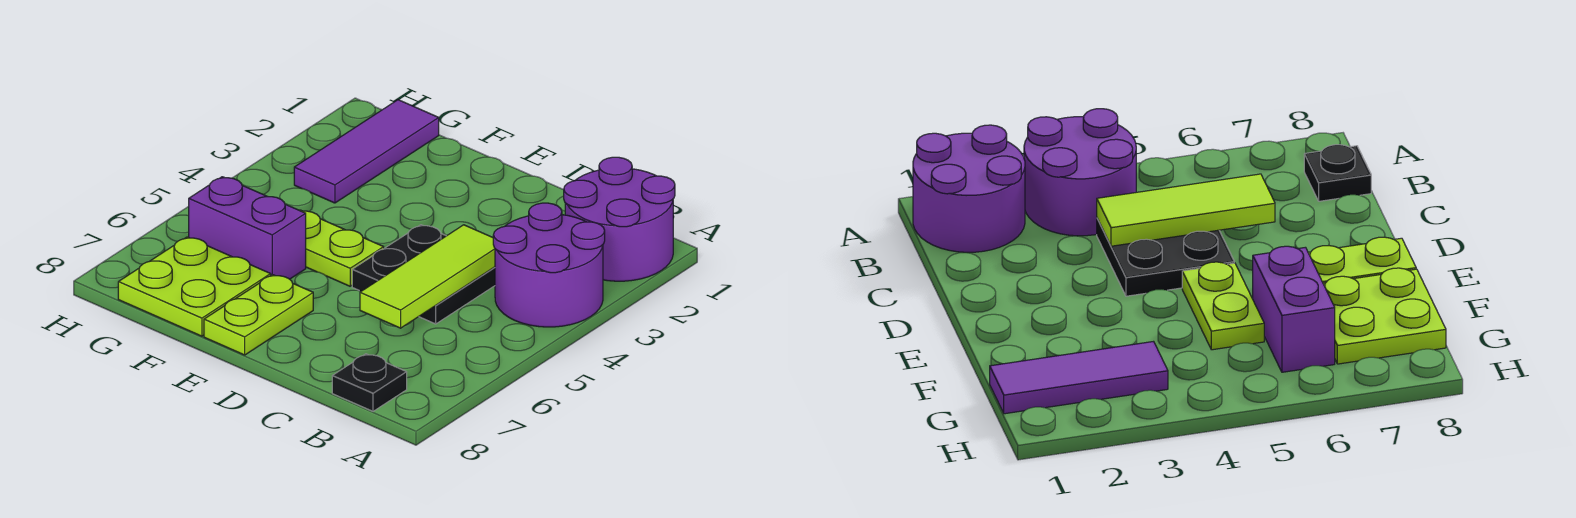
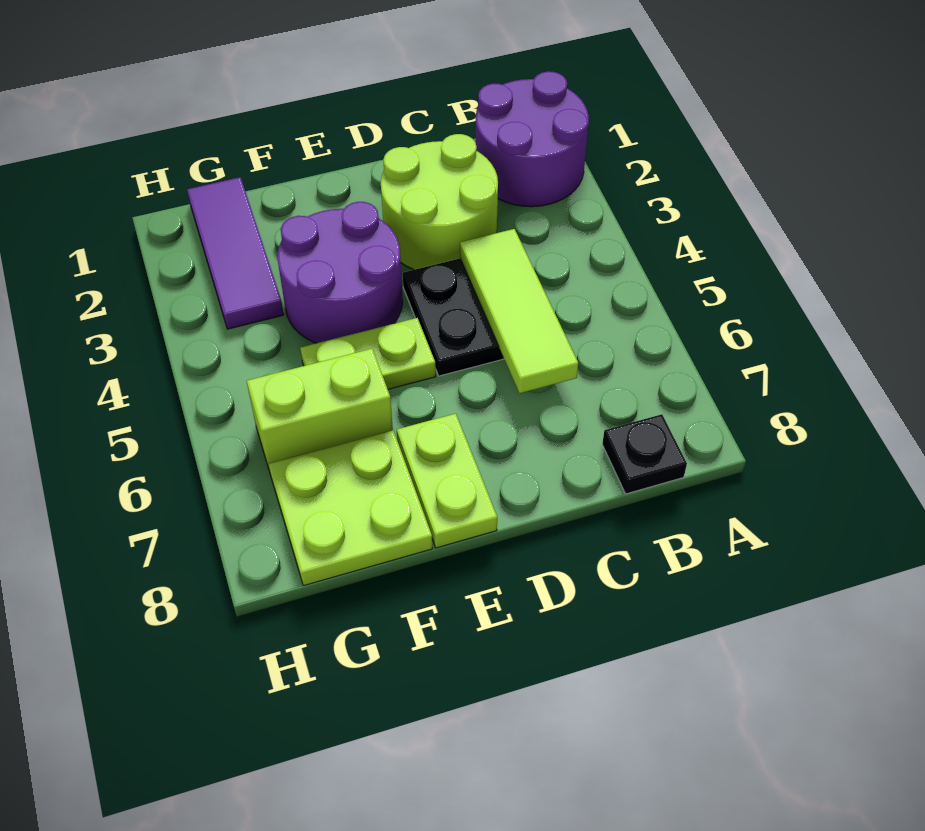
purple round brick A3:B4 level 1 -> purple round brick E3:F4 level 1
none -> lime round brick C2:D3 level 1
purple brick F6:G6 level 1 -> lime brick F6:G6 level 1

